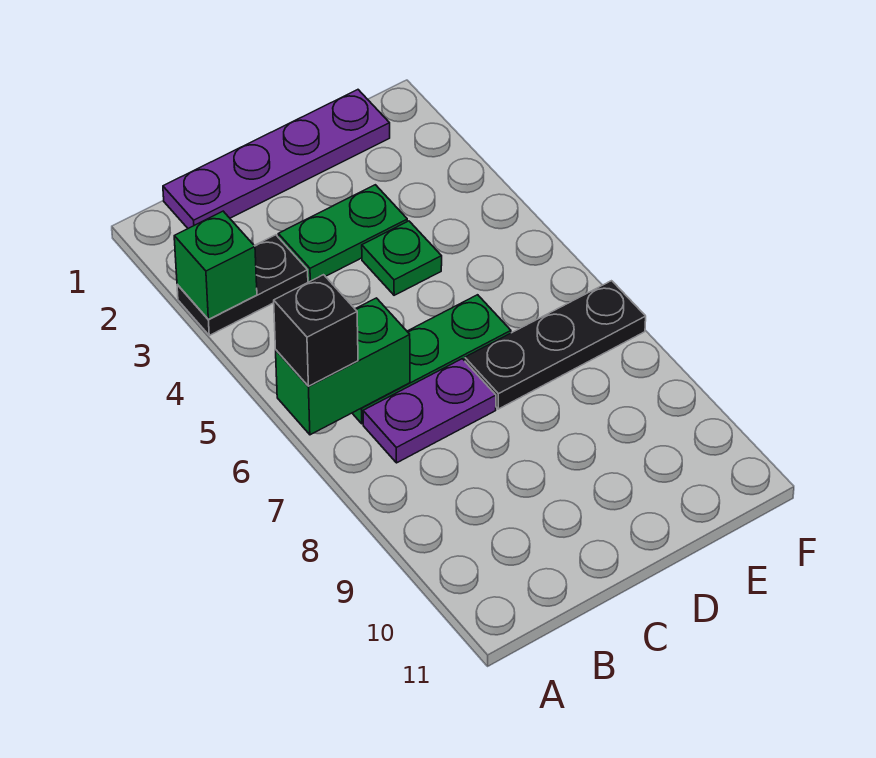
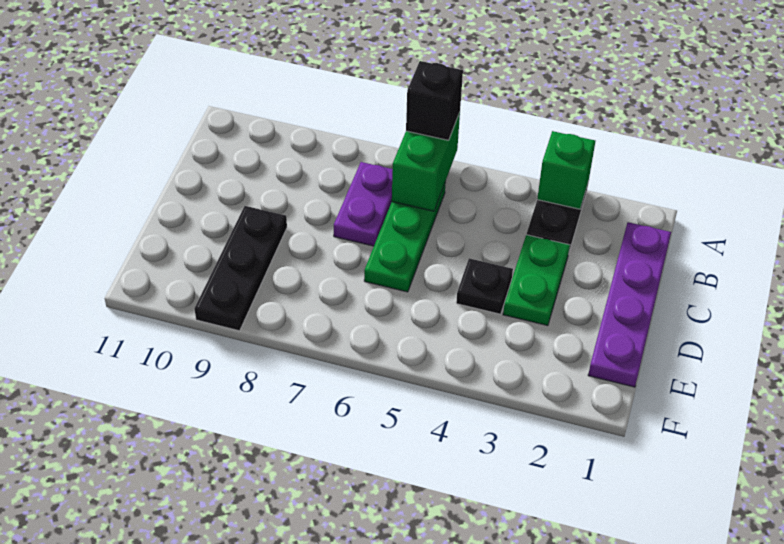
green plate D4 level 1 -> black plate D4 level 1
black plate D7:F7 level 1 -> black plate D9:F9 level 1

